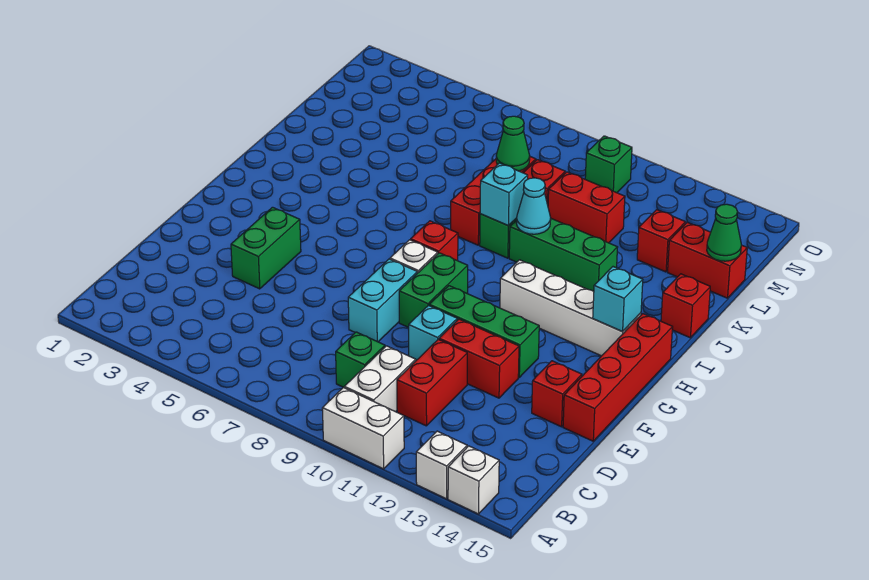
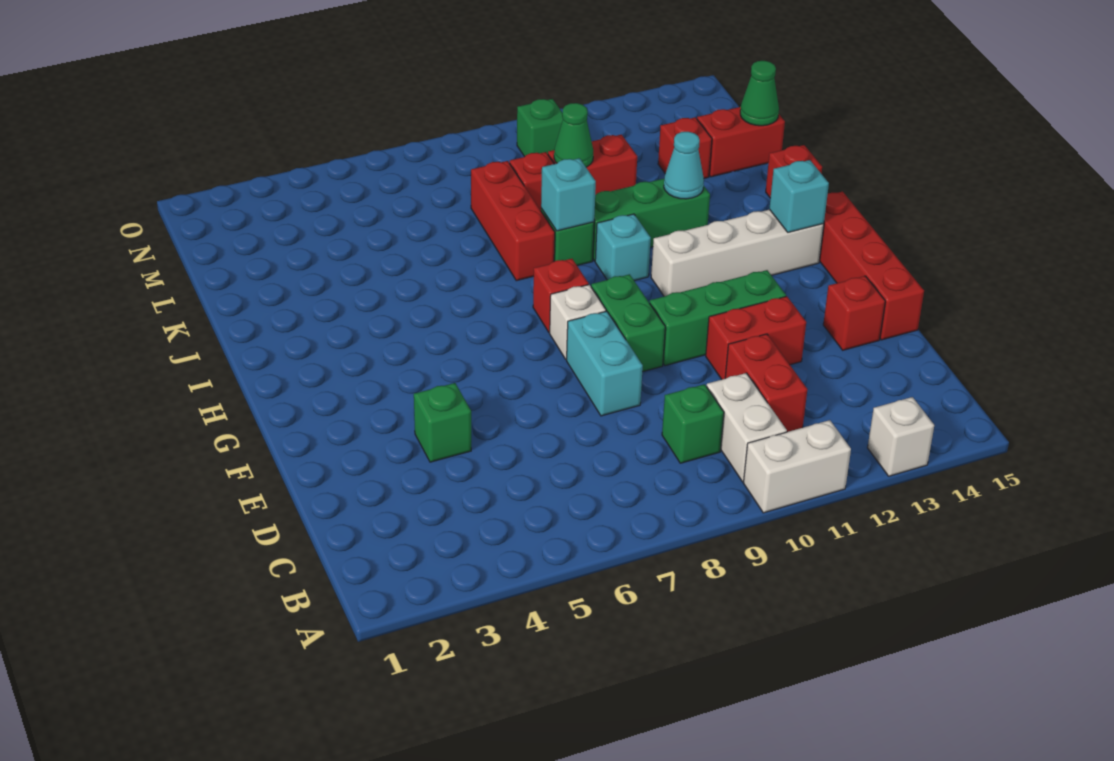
white brick A14 level 1 -> none
green brick E4:F4 level 1 -> green brick E4 level 1
cyan brick E10 level 1 -> cyan brick I10 level 1
cyan cone J10 level 2 -> cyan cone J12 level 2
green cone L8 level 2 -> green cone L10 level 2

